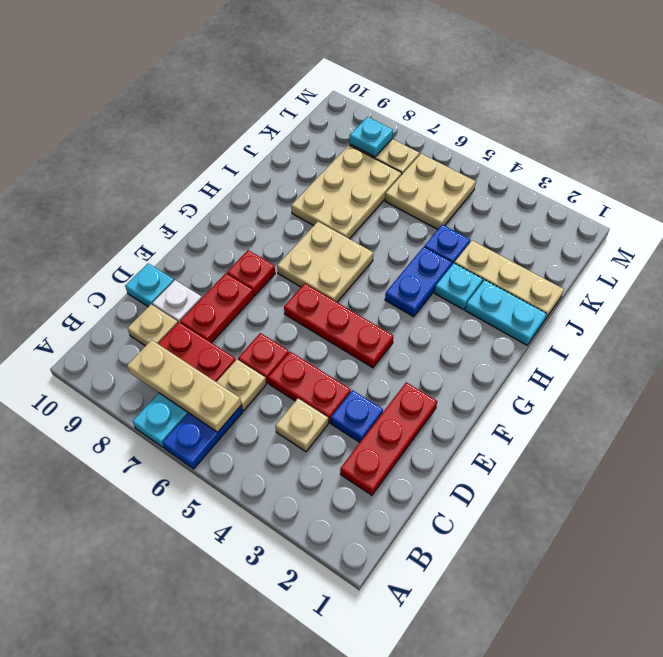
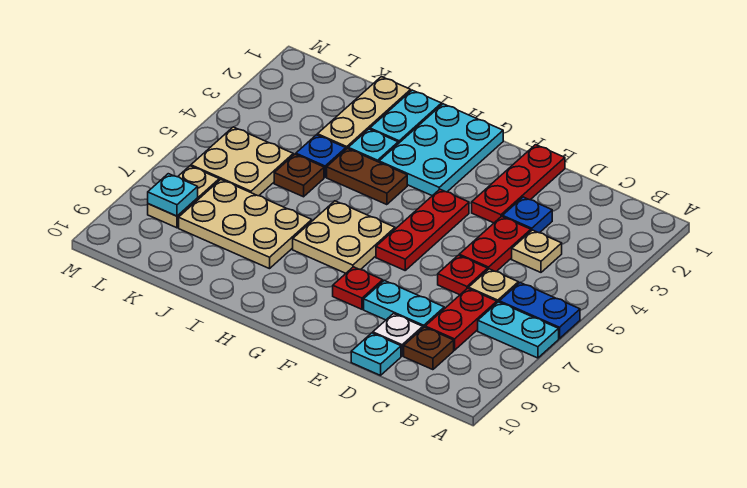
tan plate B6:B8 level 2 -> none
red plate C2:E2 level 1 -> red plate E1:E3 level 1
tan plate C9 level 1 -> brown plate C9 level 1
red plate D8:E8 level 1 -> cyan plate D8:E8 level 1
none -> cyan plate G1:H3 level 1
blue plate H4:I4 level 1 -> brown plate H4:I4 level 1
none -> brown plate J5 level 1

